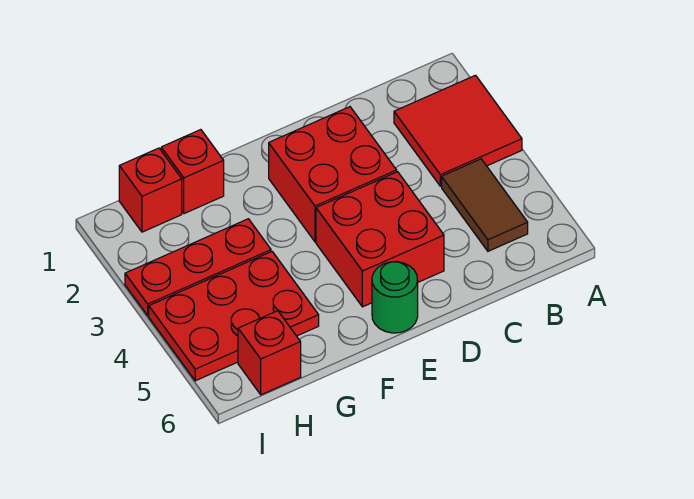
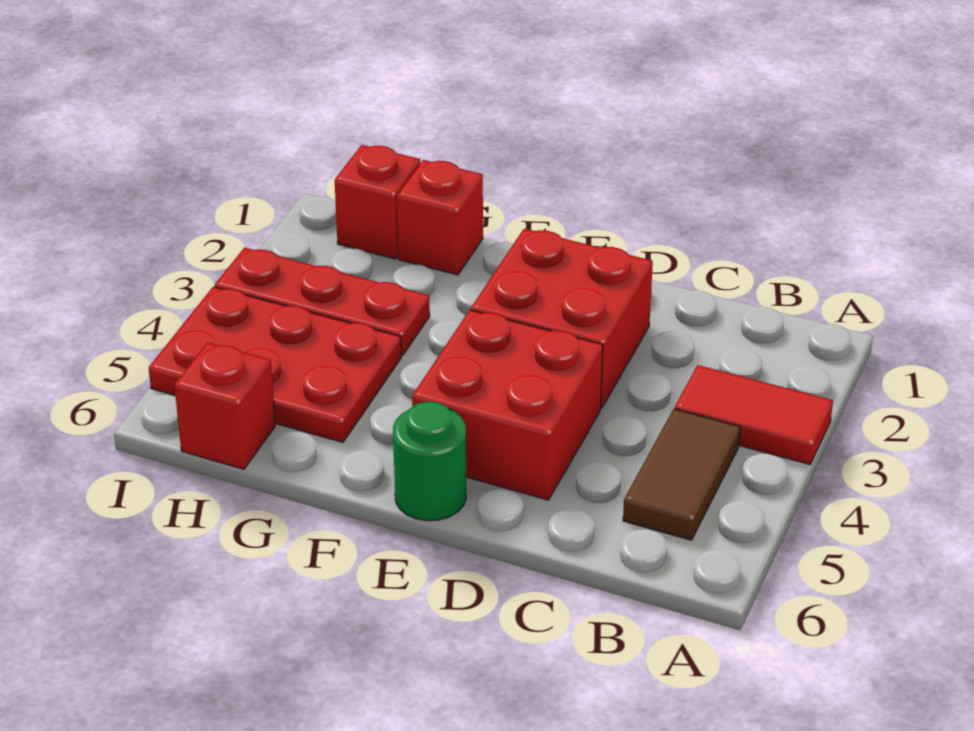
red tile A2:B3 level 1 -> red tile A3:B3 level 1

